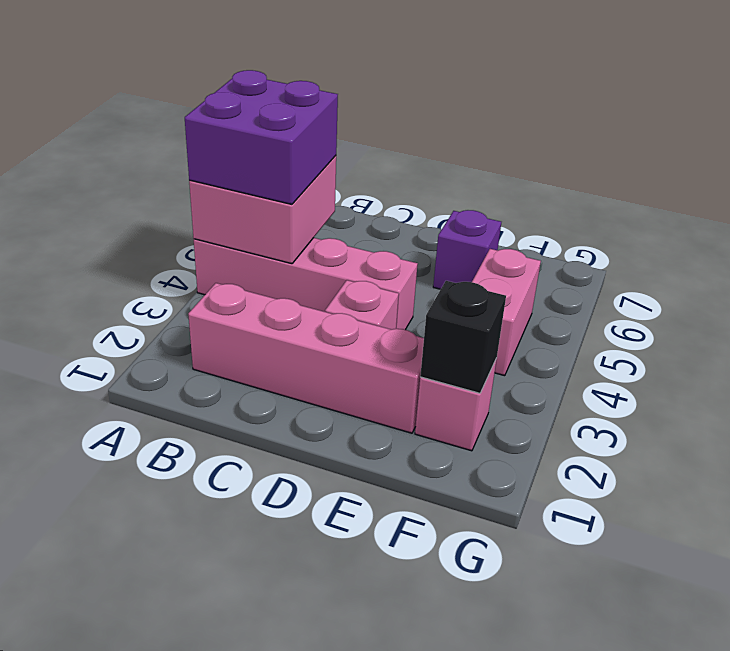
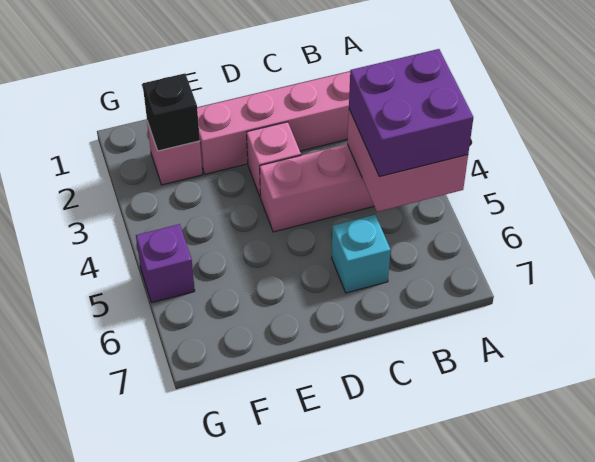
none -> cyan brick C6 level 1
purple brick E6 level 1 -> purple brick G5 level 1
pink brick F4:F5 level 1 -> none

